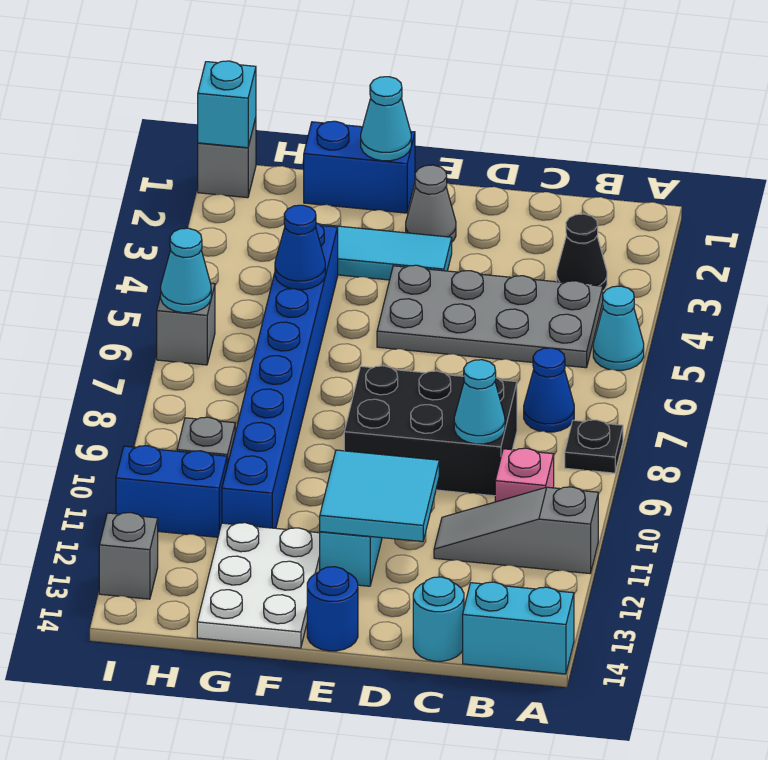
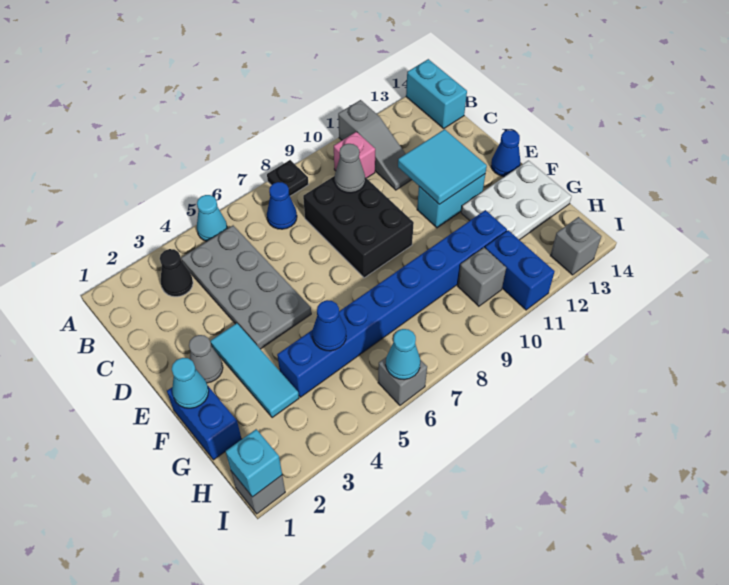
cyan cone C9 level 2 -> grey cone C9 level 2
cyan round brick C14 level 1 -> none
blue round brick E14 level 1 -> blue cone E14 level 1

